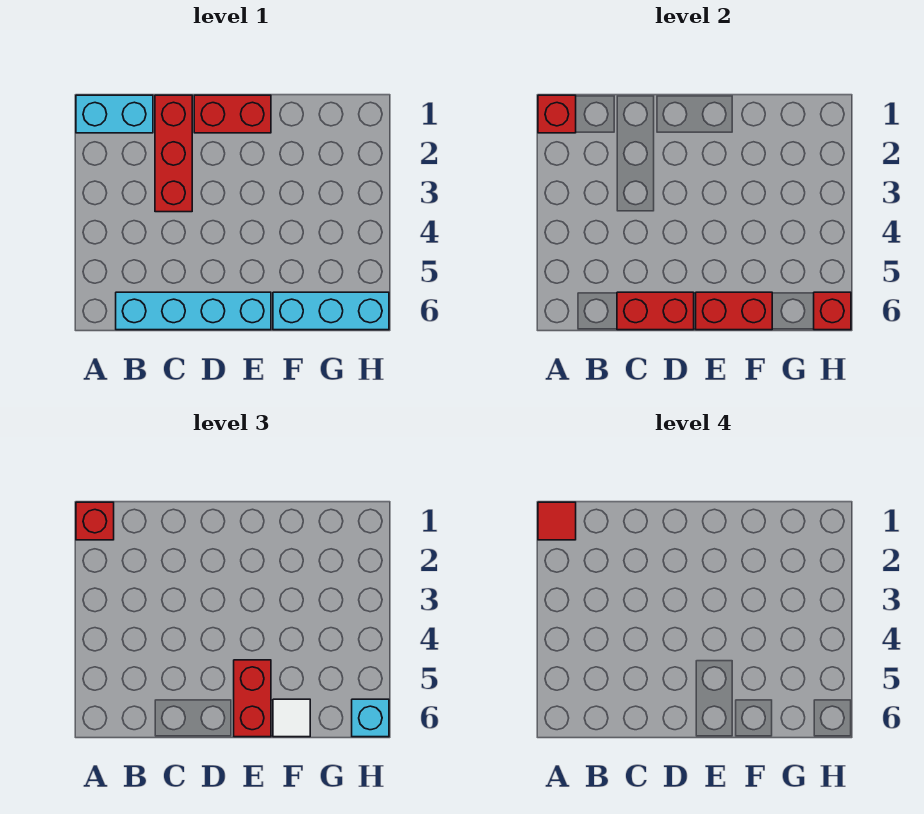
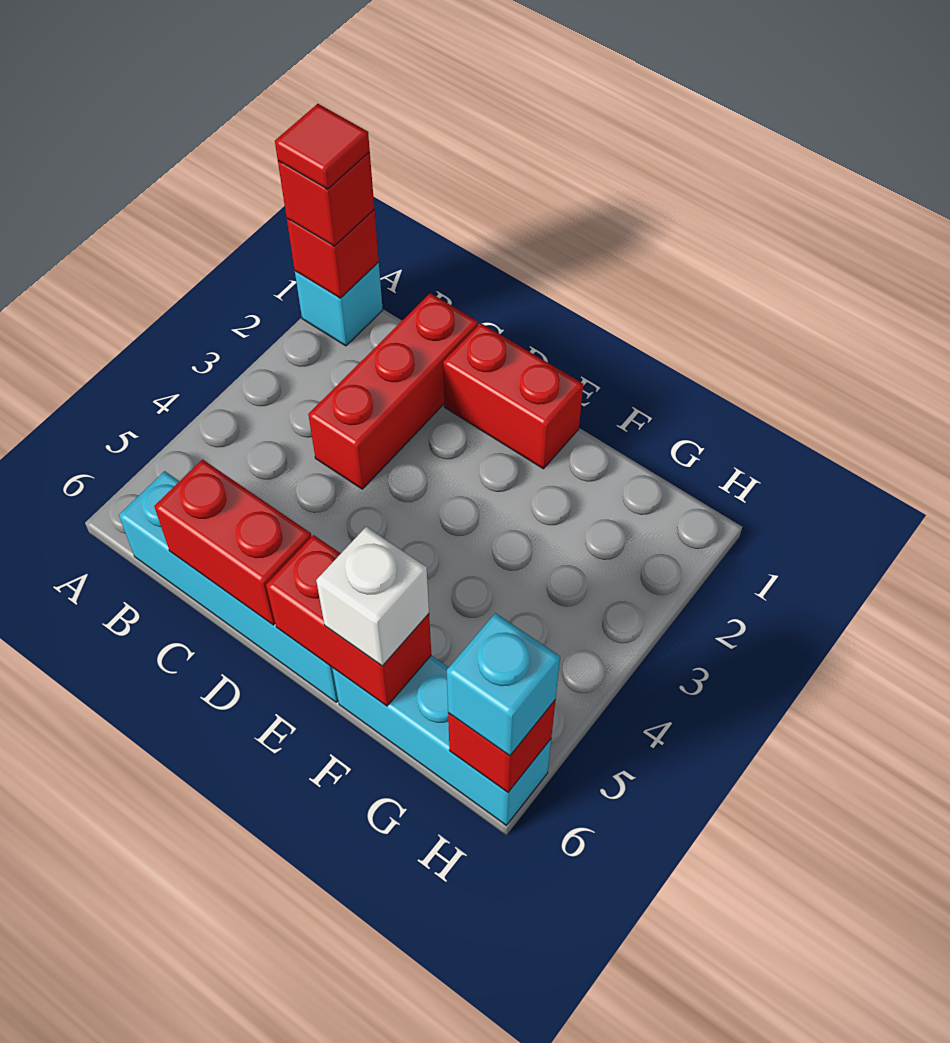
cyan brick A1:B1 level 1 -> cyan brick A1 level 1
red brick E5:E6 level 3 -> none
white tile F6 level 3 -> white brick F6 level 3

